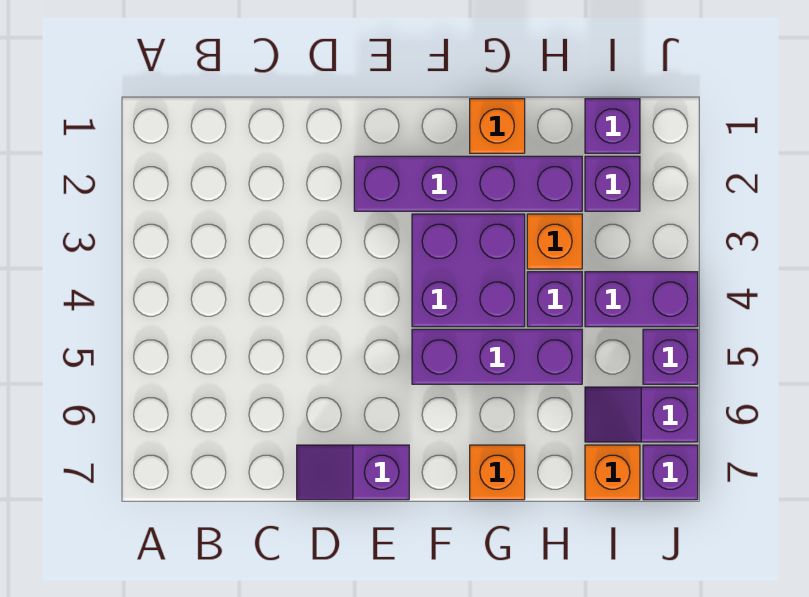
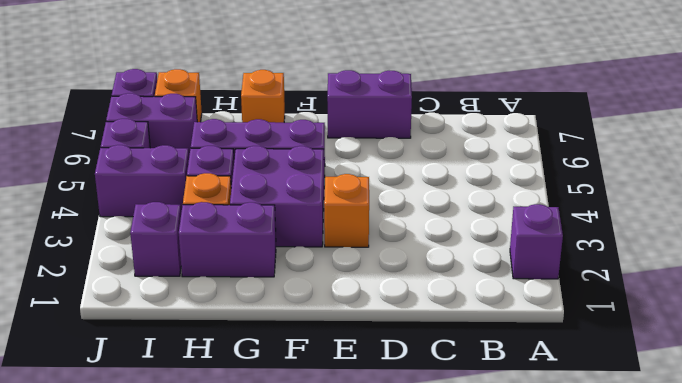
purple slope D7:E7 level 1 top E -> purple brick D7:E7 level 1
purple brick E2:H2 level 1 -> purple brick G2:H2 level 1
orange brick G1 level 1 -> orange brick E3 level 1
purple brick I1 level 1 -> purple brick A2 level 1
purple slope I6:J6 level 1 top J -> purple brick I6:J6 level 1

